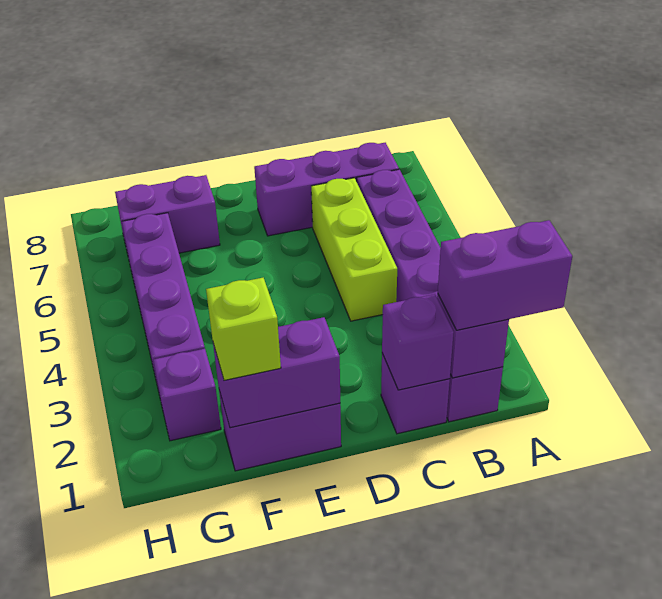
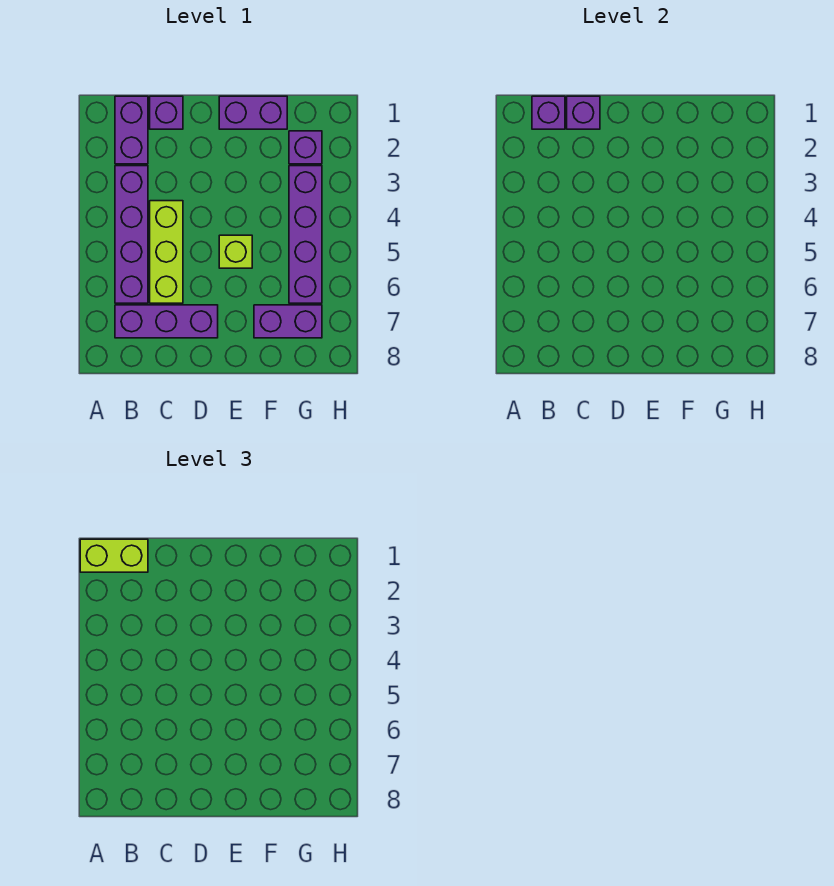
purple brick A1:B1 level 3 -> lime brick A1:B1 level 3
purple brick E1:F1 level 2 -> none
lime brick F1 level 3 -> lime brick E5 level 1

